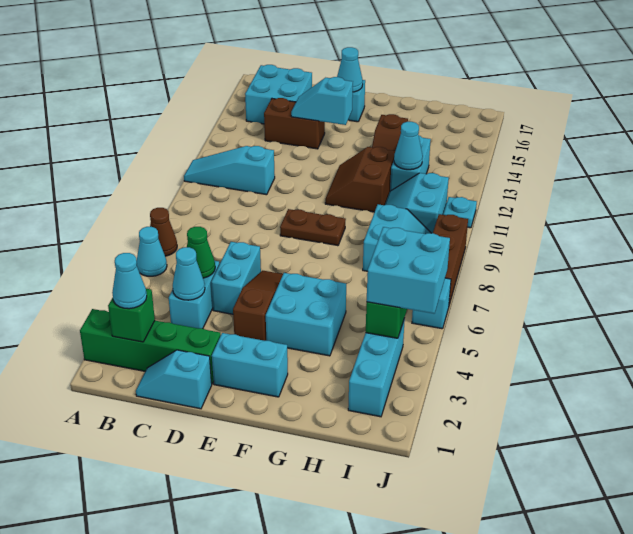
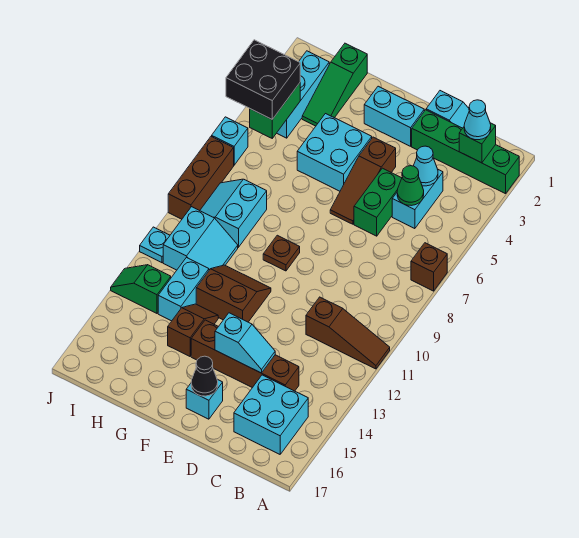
cyan cone A6 level 1 -> none
brown cone A7 level 1 -> brown brick A7 level 1
cyan slope A11:C11 level 1 top C -> brown slope A11:C11 level 1 top C
brown brick C14:D14 level 1 -> brown brick C14:F14 level 1
cyan brick D5:D6 level 1 -> green brick D5:D6 level 1
brown plate E9:F9 level 1 -> brown plate F9 level 1
cyan cone E16 level 2 -> black cone E16 level 2
brown slope F11:G12 level 1 top G -> brown slope F11:G12 level 1 top 12
none -> green slope H1:H3 level 1 top 1
cyan cone H12 level 2 -> none
cyan brick I4:J5 level 3 -> black brick I4:J5 level 3
none -> green slope I13:J13 level 1 top I

